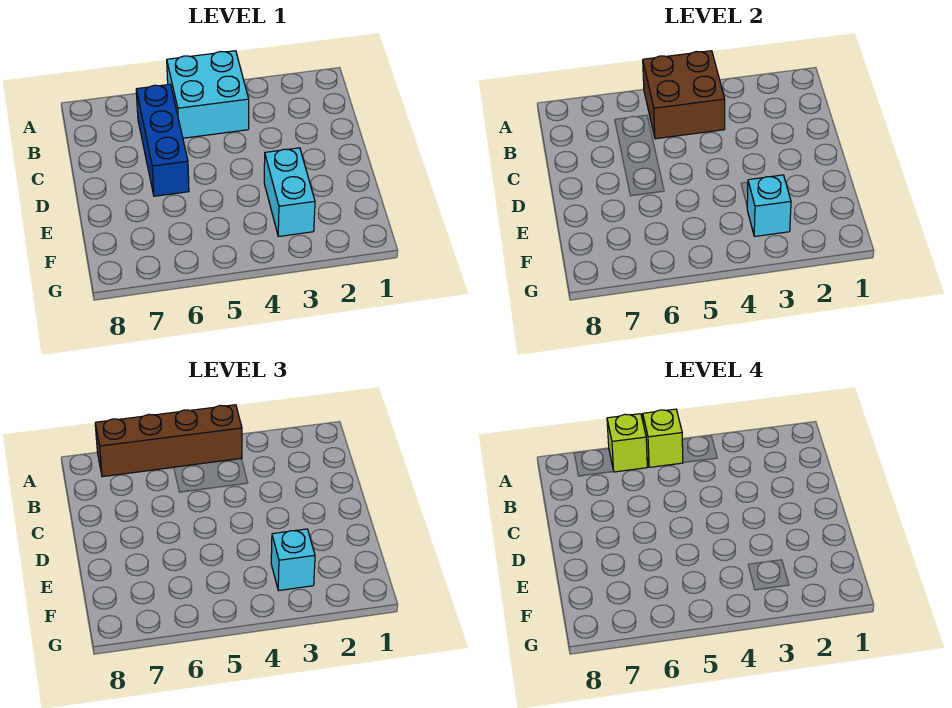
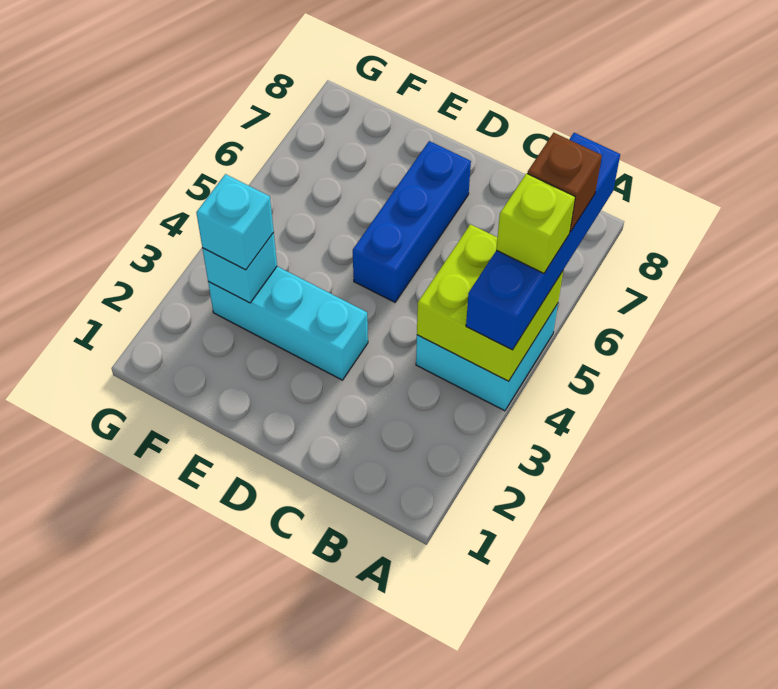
brown brick A4:B5 level 2 -> lime brick A4:B5 level 2
brown brick A4:A7 level 3 -> blue brick A4:A7 level 3
lime brick A6 level 4 -> brown brick A6 level 4
blue brick B6:D6 level 1 -> blue brick D5:D7 level 1
cyan brick E3:F3 level 1 -> cyan brick D3:F3 level 1

